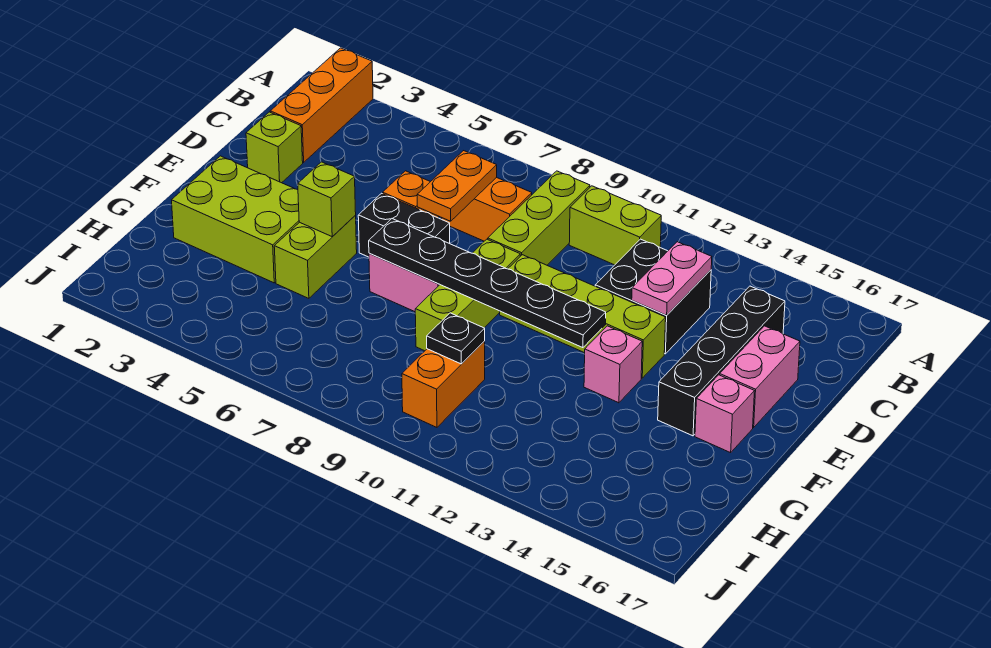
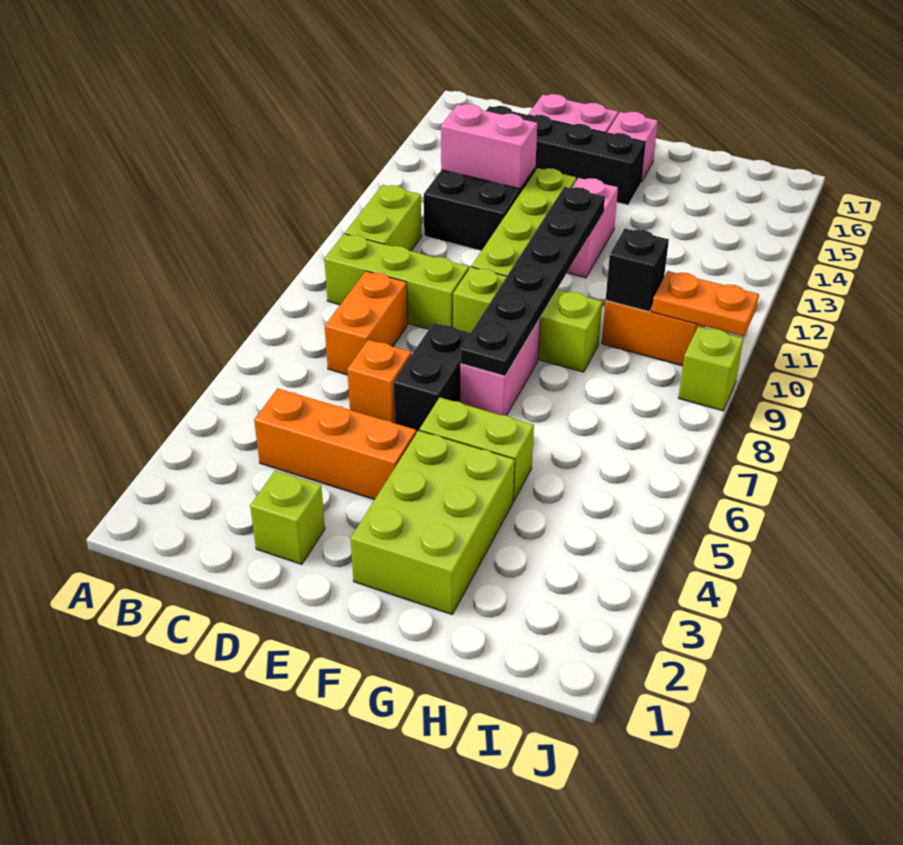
orange brick A2:C2 level 1 -> orange brick C4:E4 level 1
orange plate C7:D7 level 2 -> orange plate I10:J10 level 2
pink plate C13:D13 level 2 -> pink brick C13:D13 level 2
lime brick F5 level 2 -> lime brick J9 level 1
pink brick F13 level 1 -> pink brick F12:F13 level 1
black plate H10 level 2 -> black brick H10 level 2

